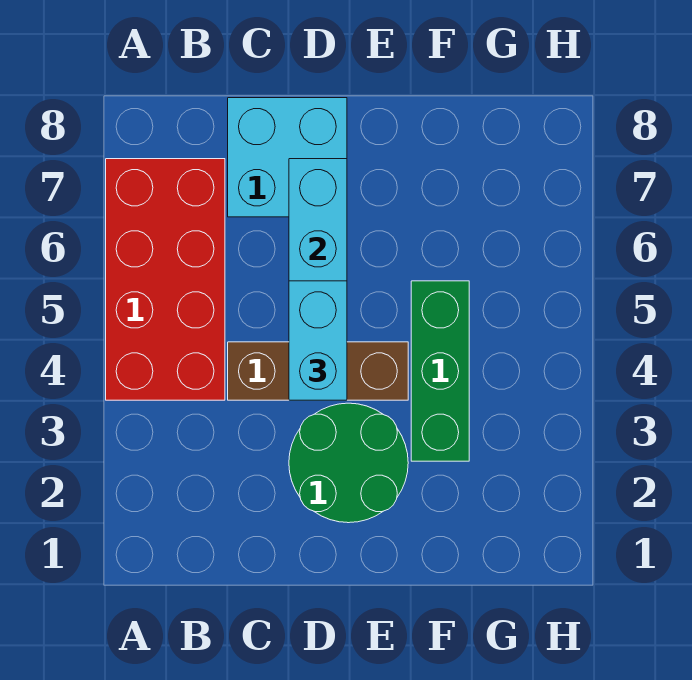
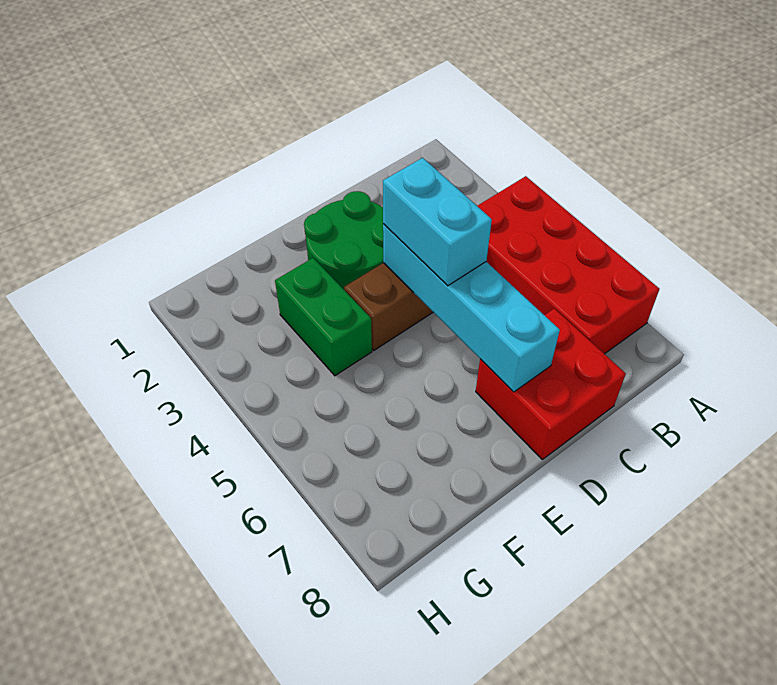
cyan brick C7:D8 level 1 -> red brick C7:D8 level 1
green brick F3:F5 level 1 -> green brick F3:F4 level 1

